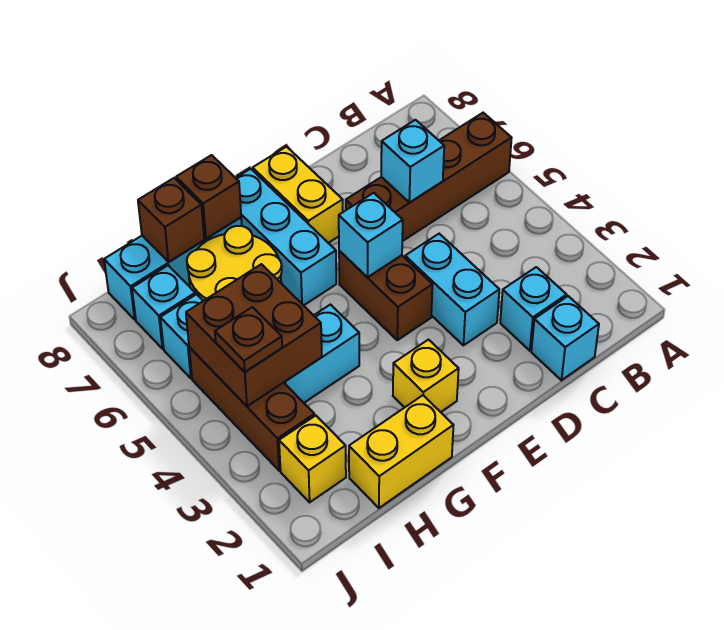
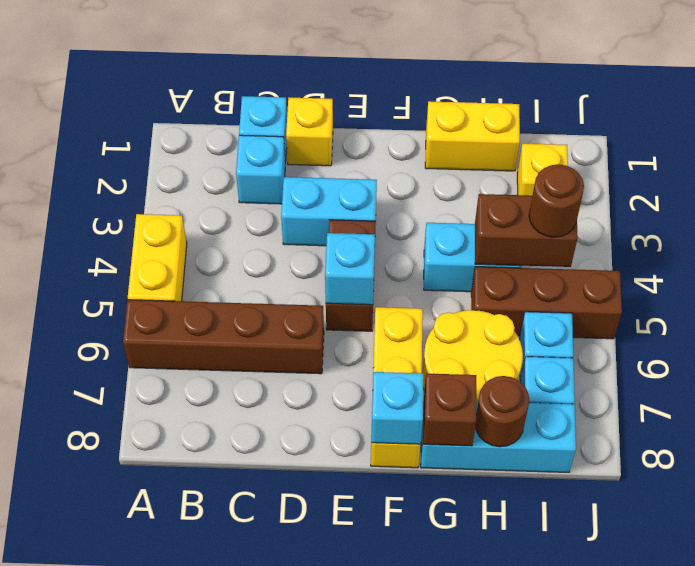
cyan brick C6 level 2 -> cyan brick F8 level 2
cyan brick D3:D4 level 1 -> cyan brick D3:E3 level 1
yellow brick E7:E8 level 1 -> yellow brick A4:A5 level 1
yellow brick F2 level 1 -> yellow brick D1 level 1
cyan brick F6:F8 level 1 -> yellow brick F6:F8 level 1
brown brick H4:I5 level 2 -> brown brick H4:I4 level 2
brown brick H8 level 2 -> brown round brick H8 level 2
brown brick I3:I5 level 1 -> brown brick H5:J5 level 1
brown plate I4 level 3 -> brown round brick I4 level 3

